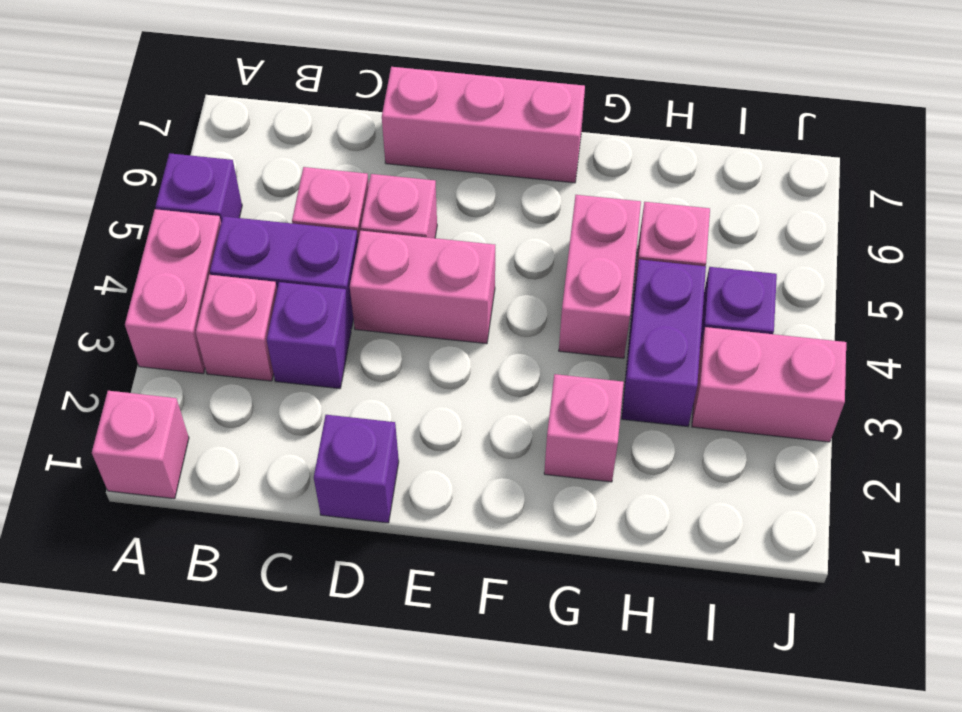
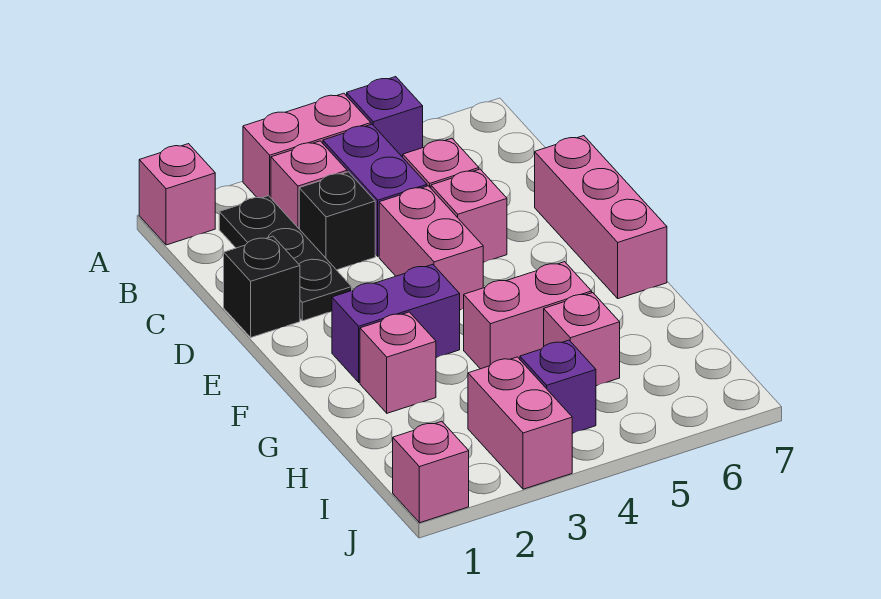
none -> black plate B2:D2 level 1
purple brick C3 level 1 -> black brick C3 level 1
purple brick D1 level 1 -> black brick D1 level 1
purple brick H3:H4 level 1 -> purple brick F2:F3 level 1
none -> pink brick J1 level 1

